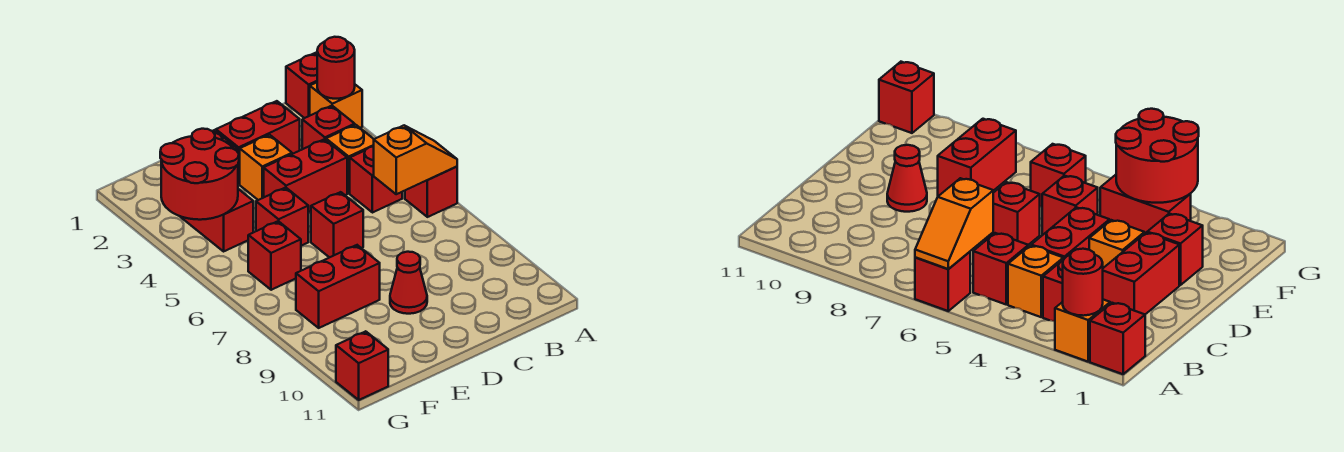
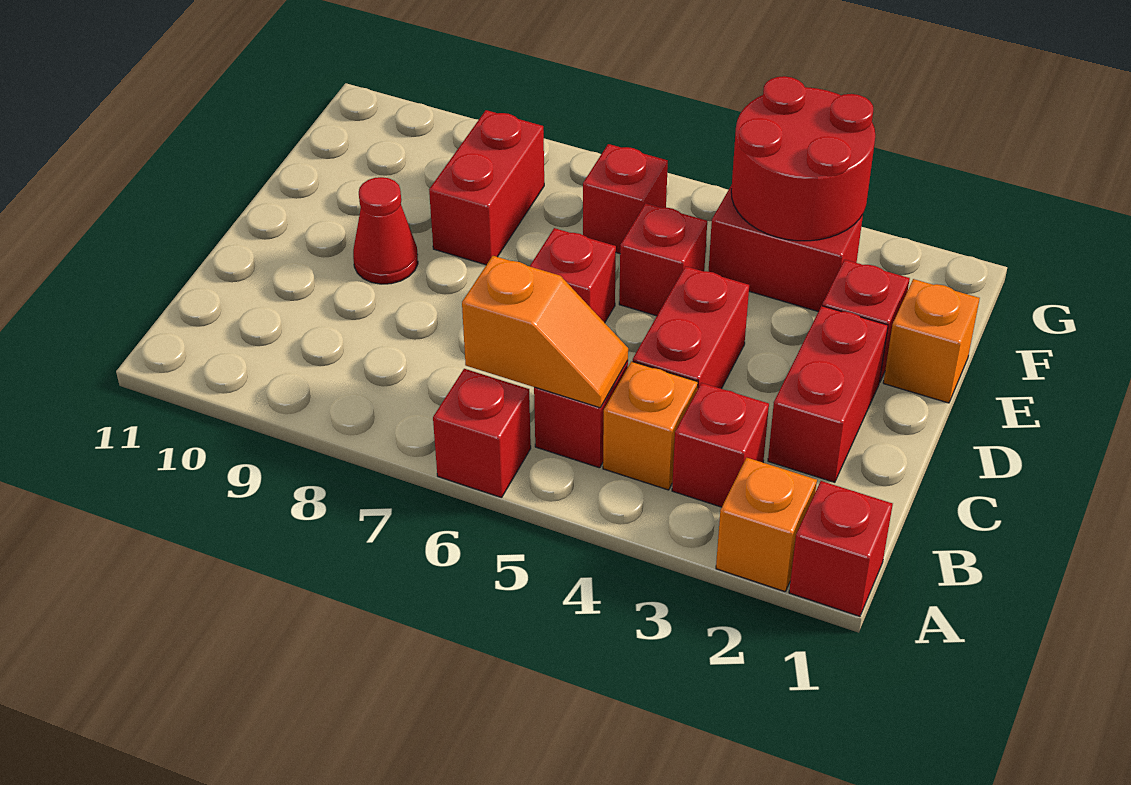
red round brick A2 level 2 -> none
orange slope A6:B6 level 2 top B -> orange slope B5:B6 level 2 top 6
orange brick D3 level 1 -> orange brick E1 level 1
red brick G11 level 1 -> none

